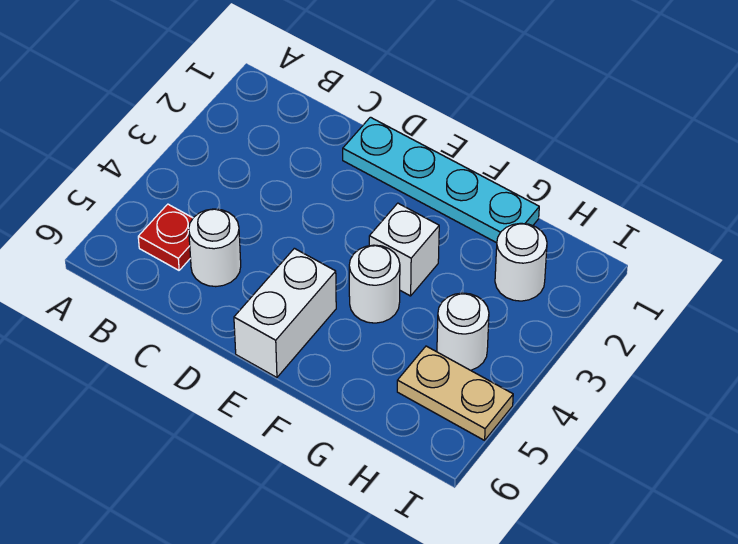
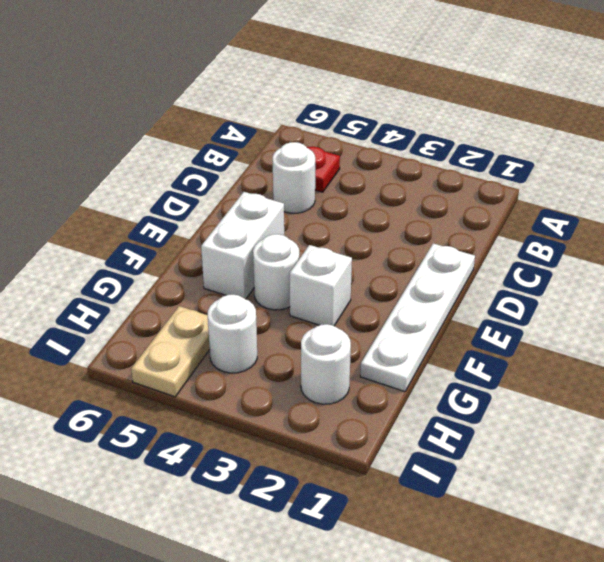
cyan plate D1:G1 level 1 -> white plate D1:G1 level 1
white brick E5:E6 level 1 -> white brick E5:F5 level 1

